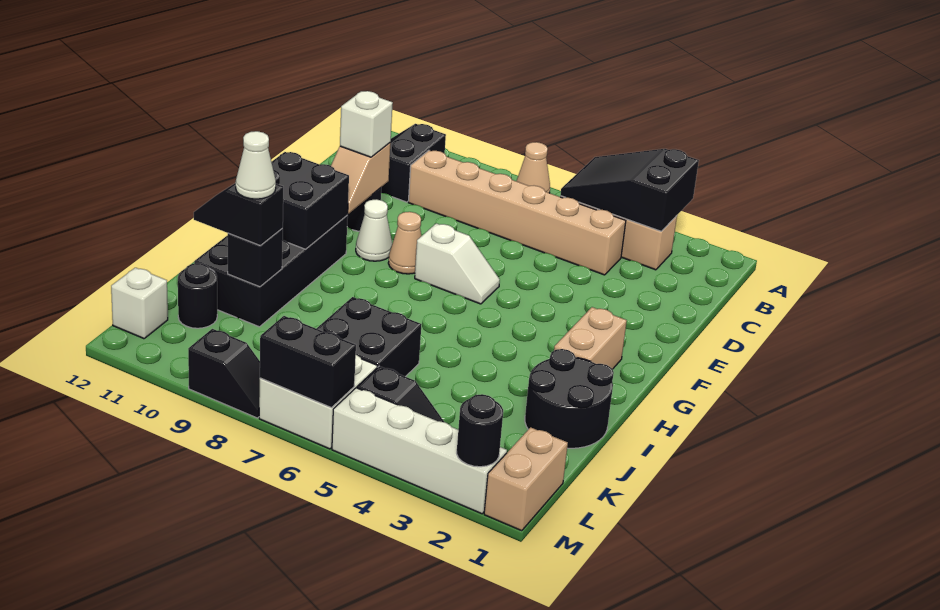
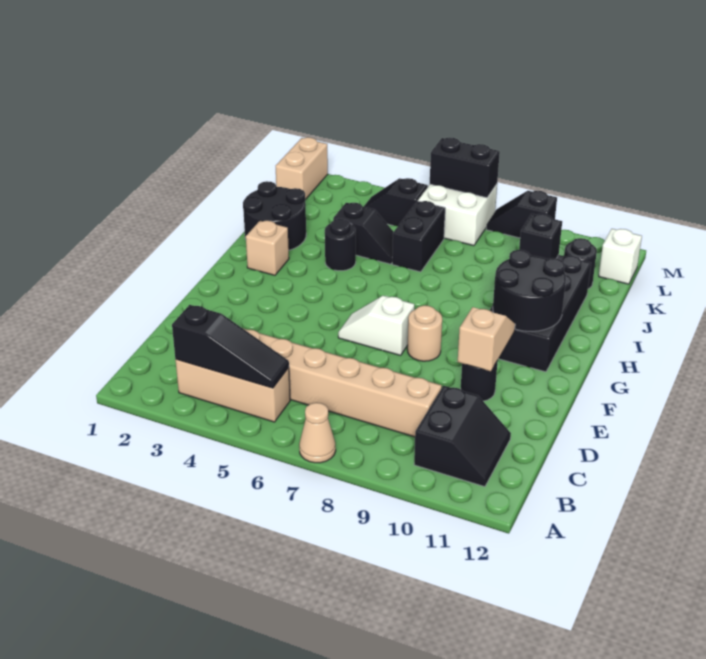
black slope A3:B5 level 2 top 3 -> black slope B3:B5 level 2 top 3
white brick E10 level 3 -> none
tan cone F8 level 1 -> tan round brick F8 level 1
white cone F9 level 1 -> none
tan brick G2:H2 level 1 -> tan brick H2 level 1
black brick G10:H11 level 2 -> black round brick G10:H11 level 2
black brick J6:K7 level 1 -> black brick J6:K6 level 1
black slope J10:J11 level 3 top 10 -> black slope J4:J5 level 1 top 4
white cone J10 level 4 -> none
white brick M2:M5 level 1 -> none
black round brick M2 level 2 -> black round brick I4 level 1

